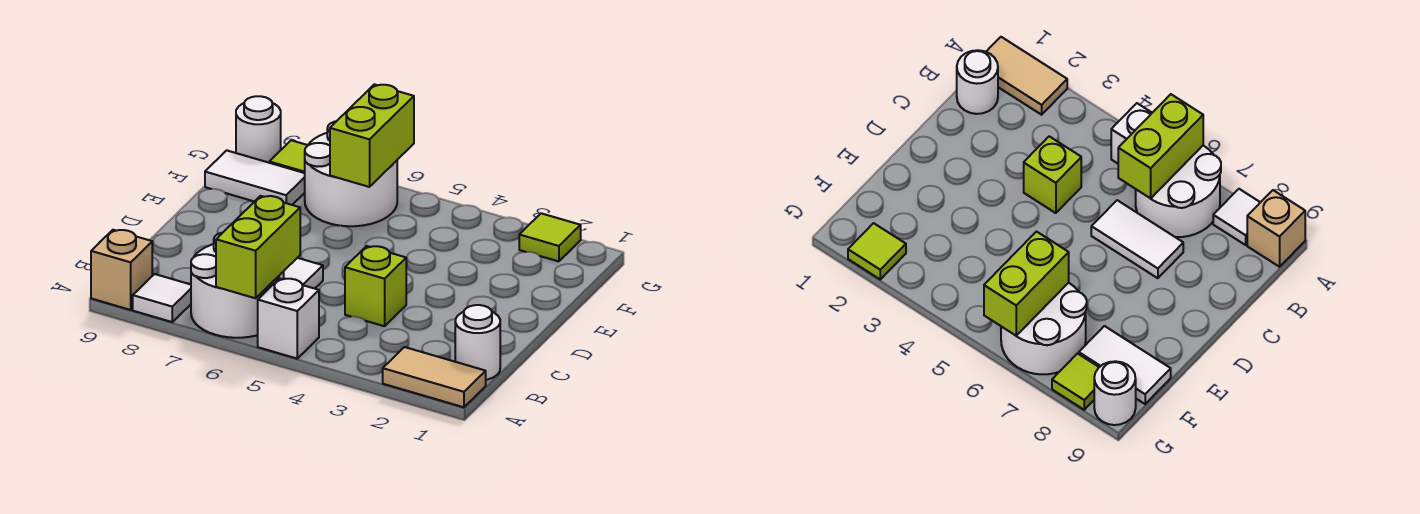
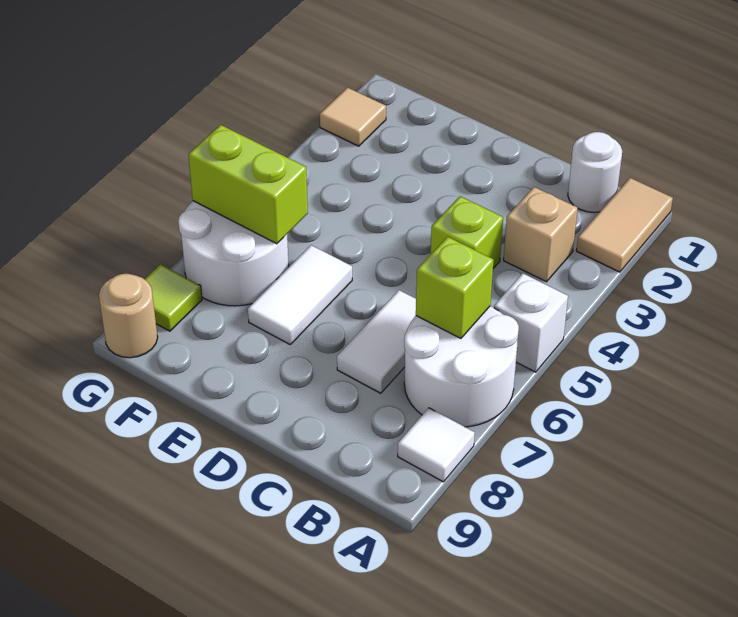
lime brick A6:B6 level 2 -> lime brick B6 level 2
tan brick A9 level 1 -> tan brick B3 level 1
white tile F8:F9 level 1 -> white tile E6:E7 level 1
lime tile G2 level 1 -> tan tile G2 level 1
white round brick G9 level 1 -> tan round brick G9 level 1

